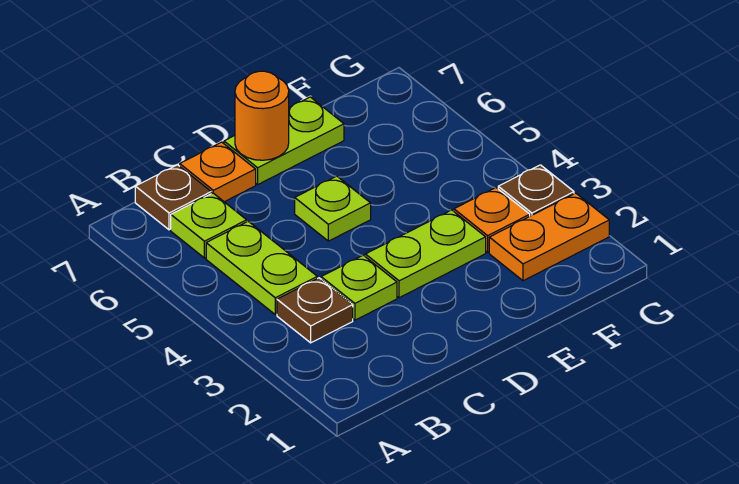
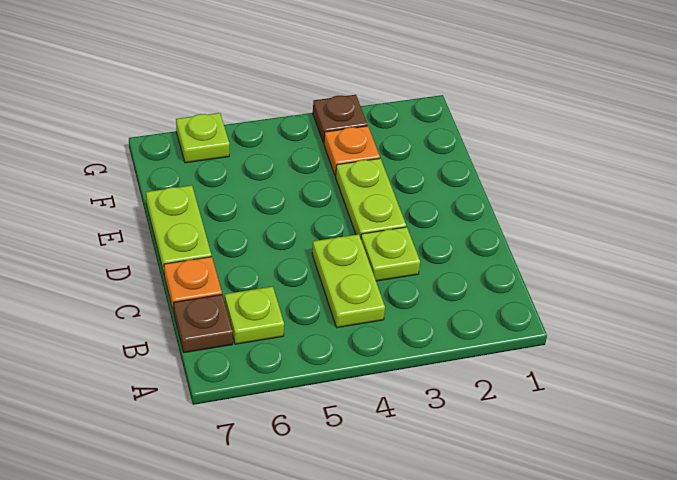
brown plate B3 level 1 -> none
lime plate B4:B5 level 1 -> lime plate B4:C4 level 1
lime plate D5 level 1 -> lime plate G6 level 1
orange round brick D7 level 2 -> none
orange plate F2:G2 level 1 -> none

